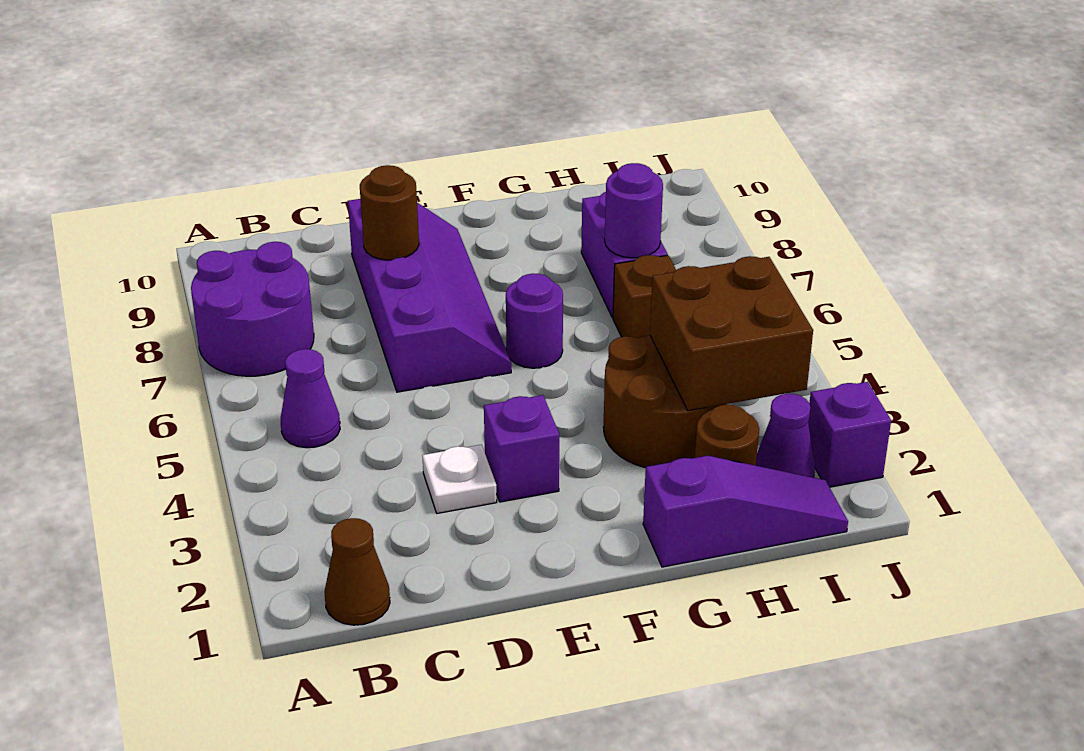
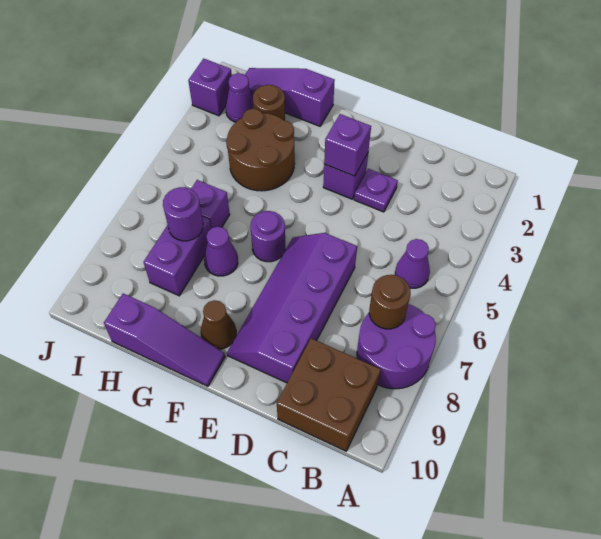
brown cone B1 level 1 -> brown cone F9 level 1
white plate D3 level 1 -> purple plate D3 level 1
brown round brick D8 level 2 -> brown round brick B7 level 2
none -> purple brick E3 level 2
none -> purple slope F10:H10 level 1 top H
none -> purple cone G7 level 1
brown brick H3:I4 level 2 -> brown brick B9:C10 level 1
brown brick H6 level 1 -> purple brick H6 level 1

